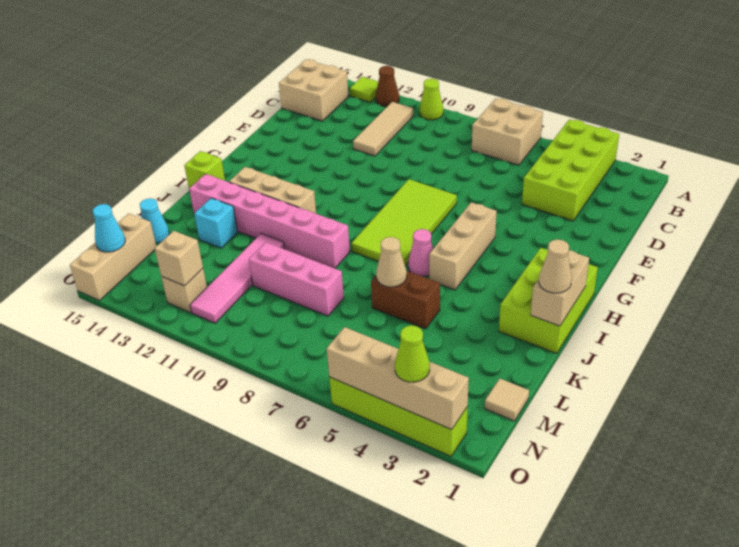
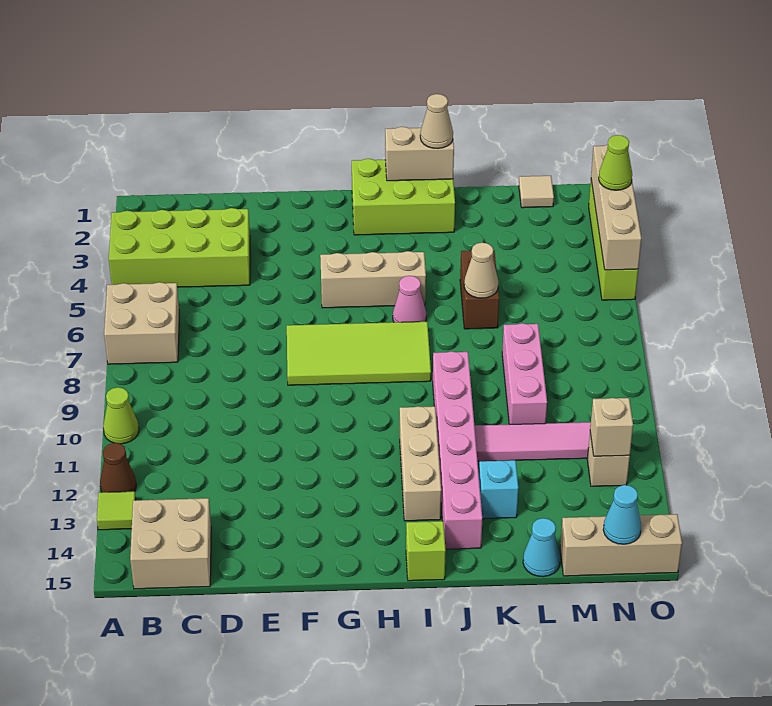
tan tile B11:D11 level 1 -> none

